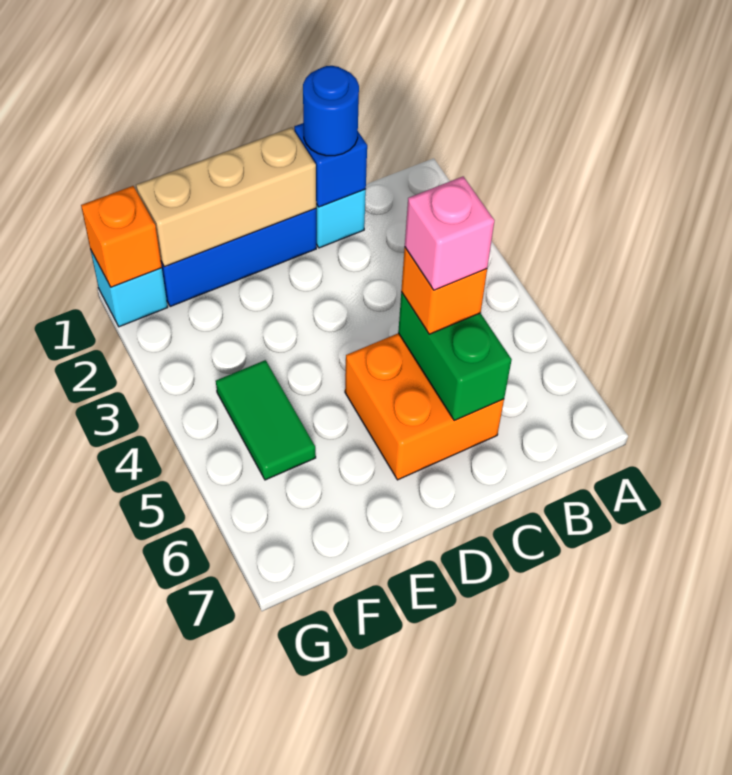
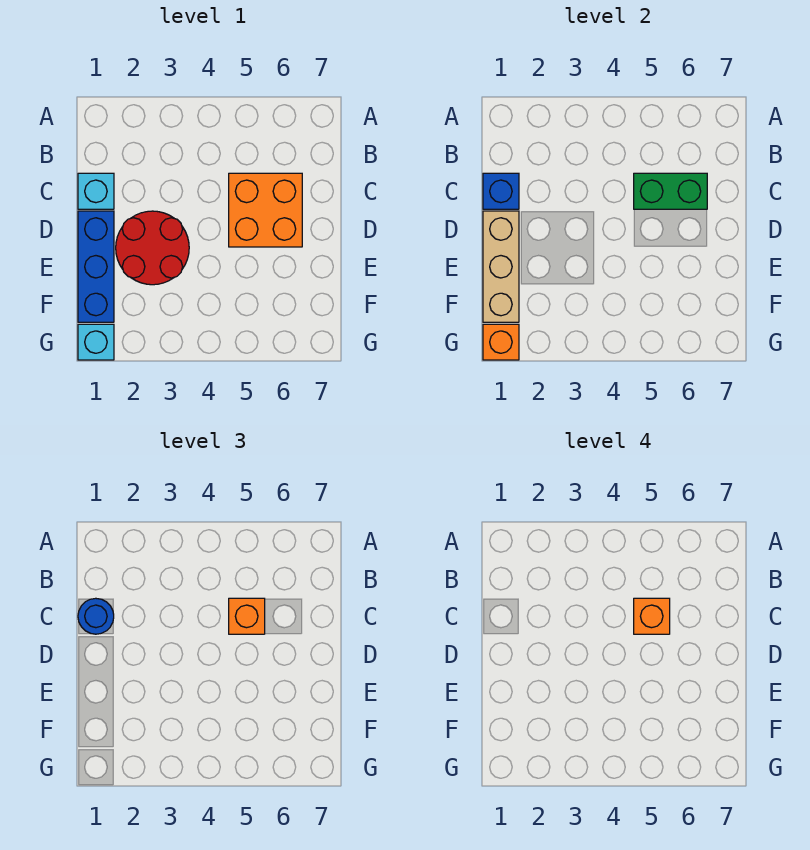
pink brick C5 level 4 -> orange brick C5 level 4
none -> red round brick D2:E3 level 1
green tile F4:F5 level 1 -> none

